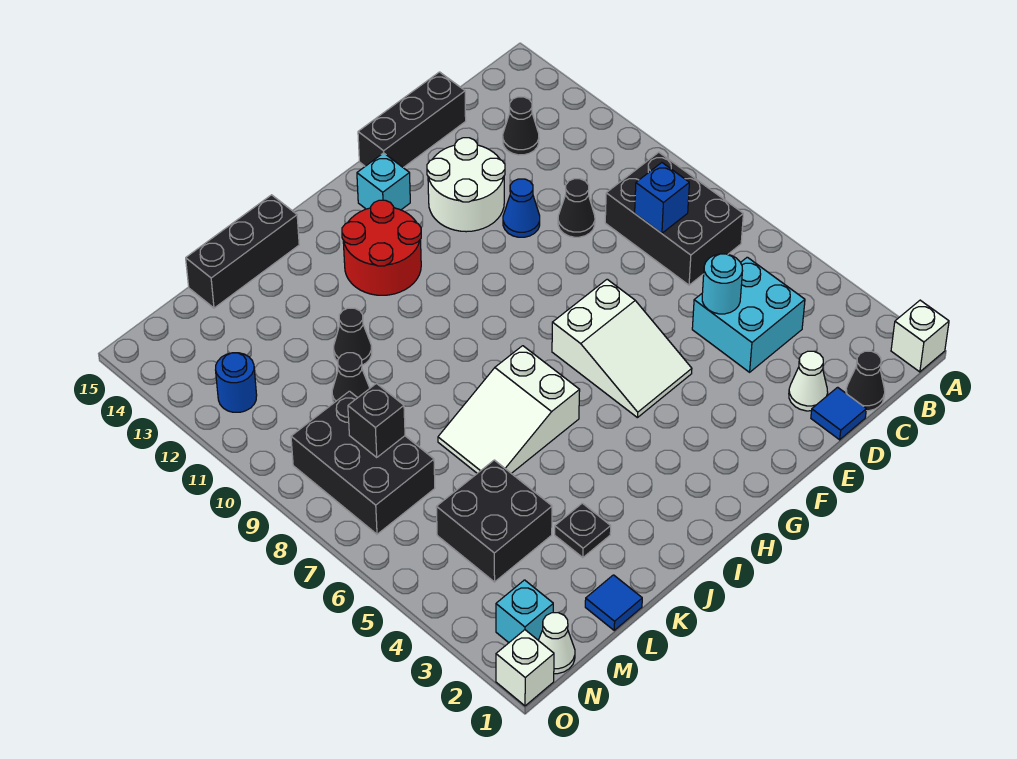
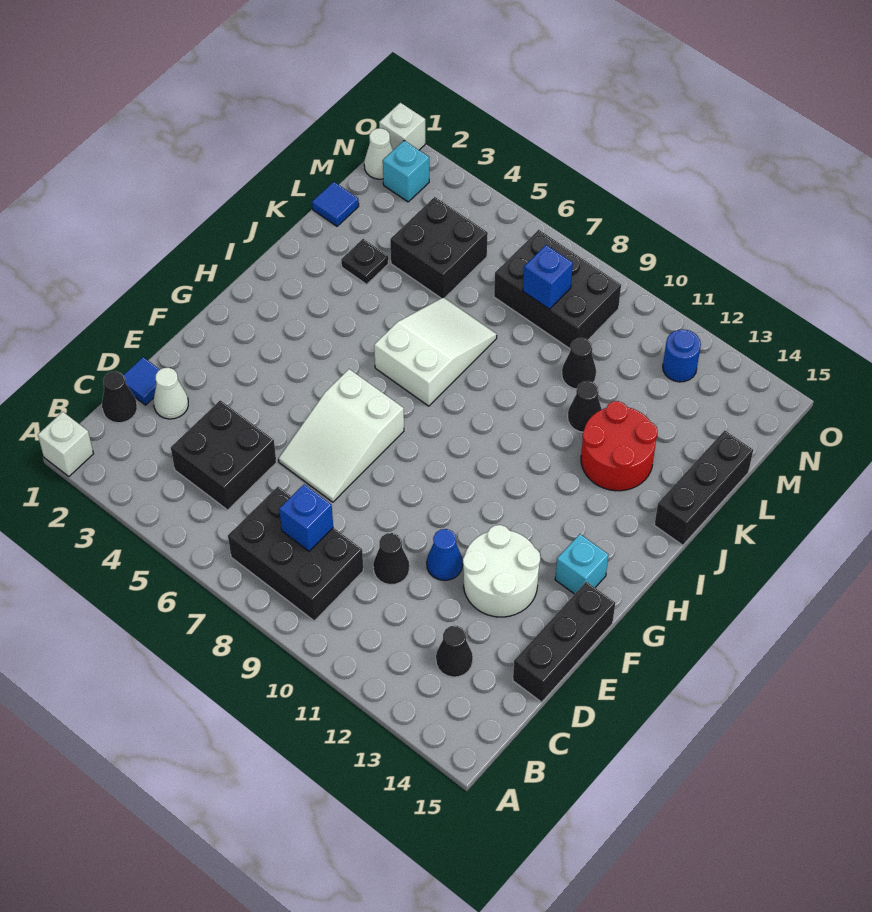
cyan brick C4:D5 level 1 -> black brick C4:D5 level 1
cyan round brick D5 level 2 -> none
white slope F5:G7 level 1 top 7 -> white slope E6:G7 level 1 top G
red round brick H12:I13 level 1 -> red round brick J12:K13 level 1
black brick M8 level 2 -> blue brick M8 level 2

